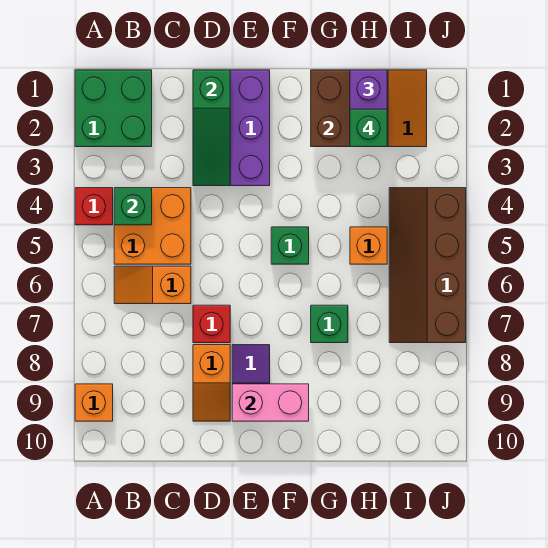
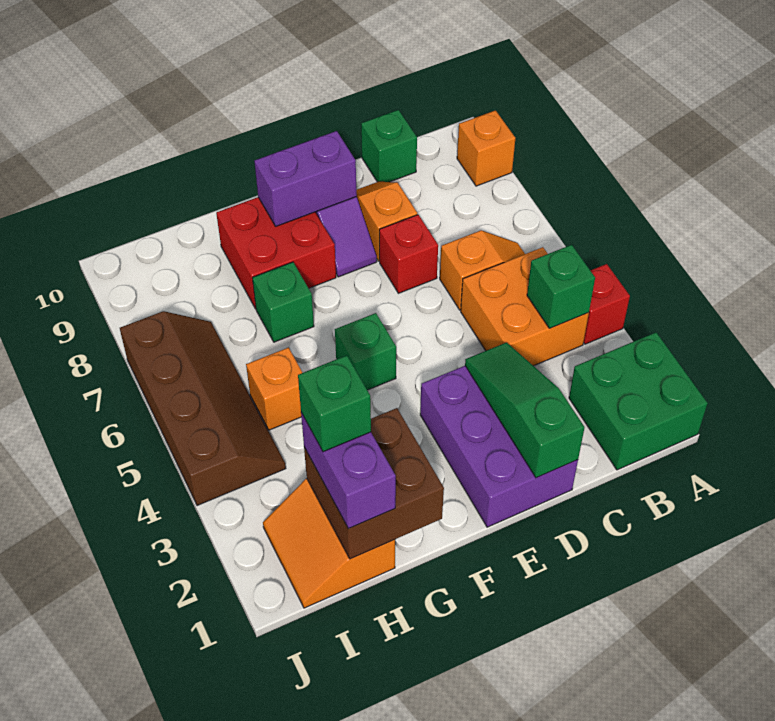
none -> green brick C10 level 1
pink brick E9:F9 level 2 -> purple brick E9:F9 level 2
none -> red brick F8:G9 level 1

